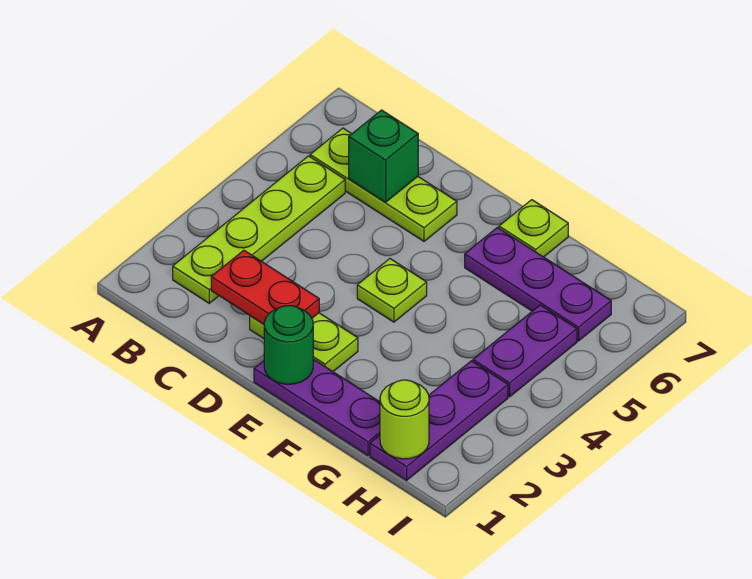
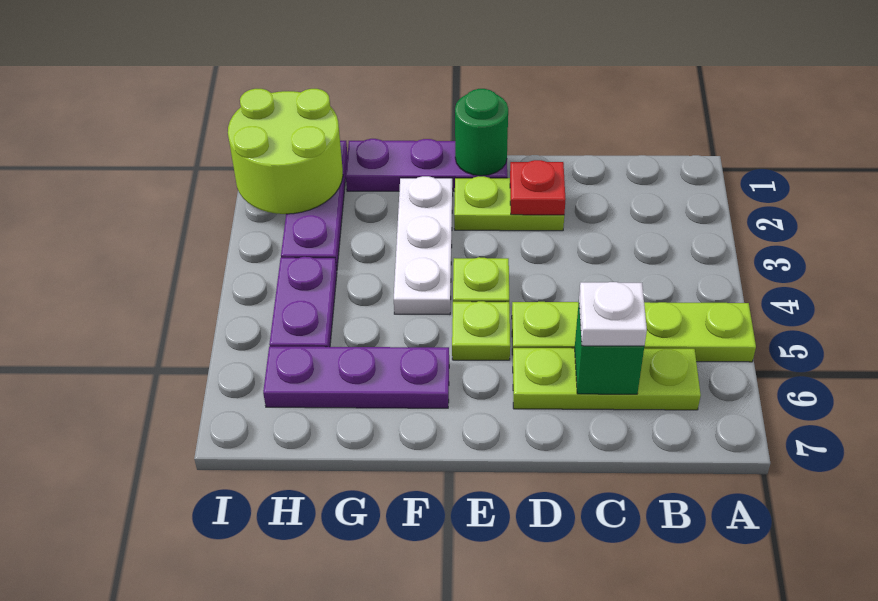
lime plate B2:B5 level 1 -> lime plate A5:D5 level 1
red plate C2:D2 level 2 -> red plate D2 level 2
none -> white plate C6 level 3
none -> white plate F2:F4 level 1
lime plate F7 level 1 -> lime plate E5 level 1
lime round brick H1 level 2 -> lime round brick H1:I2 level 2

